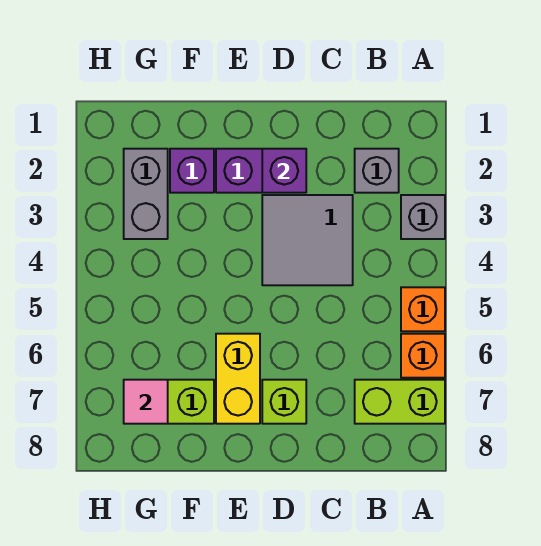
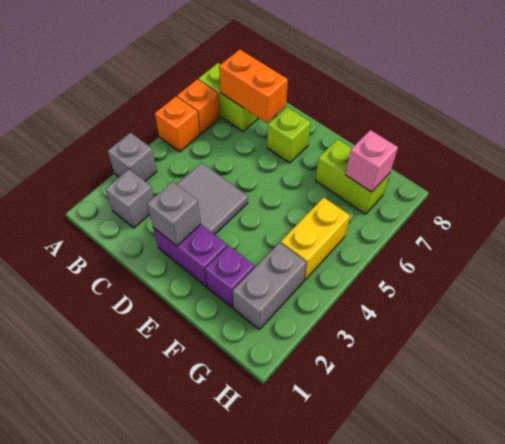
none -> orange brick B7:C7 level 2
purple brick D2 level 2 -> grey brick D2 level 2
yellow brick E6:E7 level 1 -> yellow brick G4:G5 level 1
pink tile G7 level 2 -> pink brick G7 level 2

